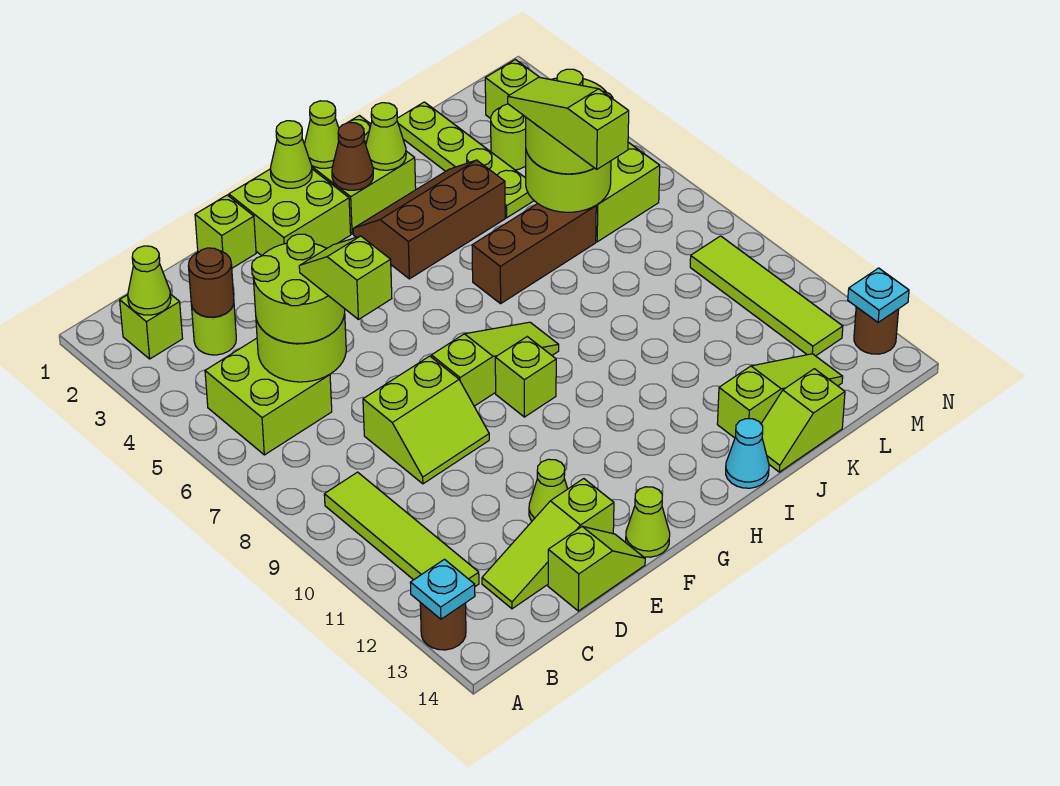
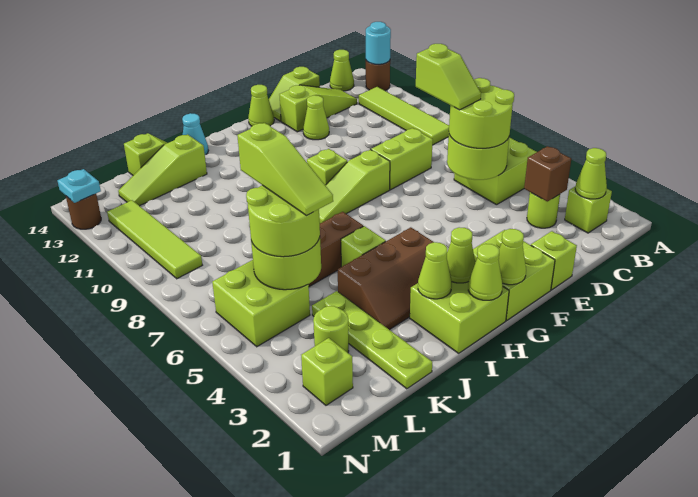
cyan plate A13 level 2 -> cyan round brick A13 level 2
none -> lime cone B14 level 1
brown round brick C3 level 2 -> brown brick C3 level 2
brown cone H2 level 2 -> lime cone H2 level 2
none -> lime brick I5 level 1

